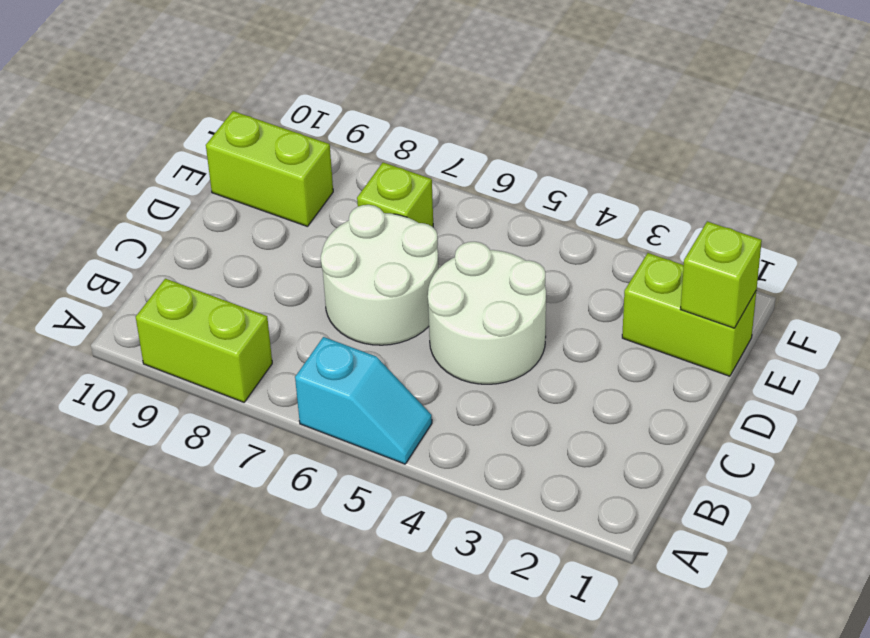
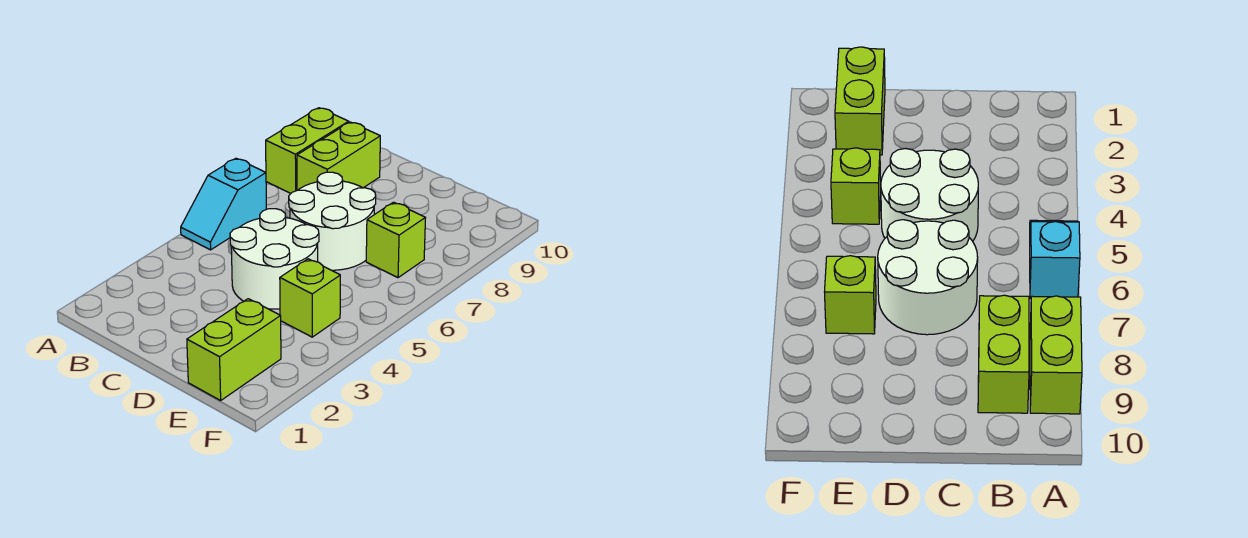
lime brick E1 level 2 -> lime brick E4 level 1
lime brick E9:E10 level 1 -> lime brick B8:B9 level 1

